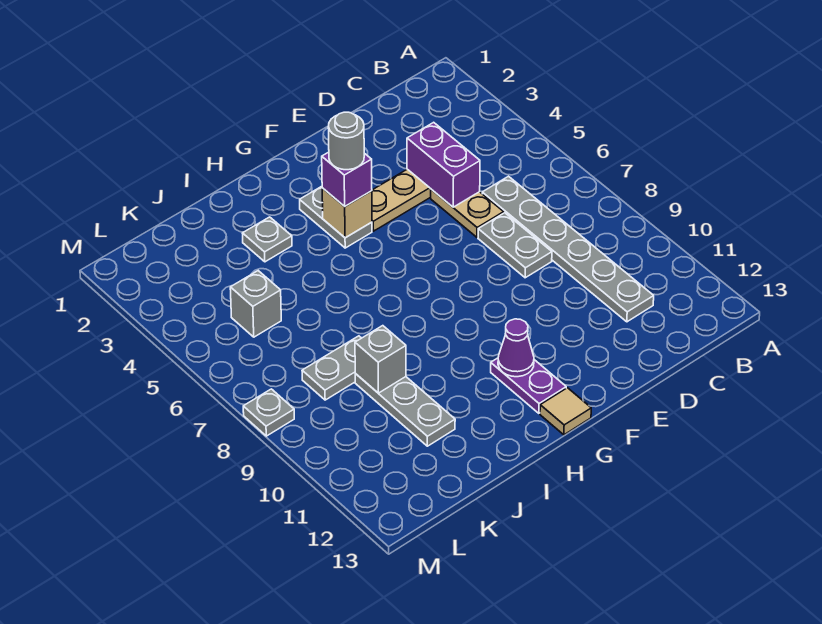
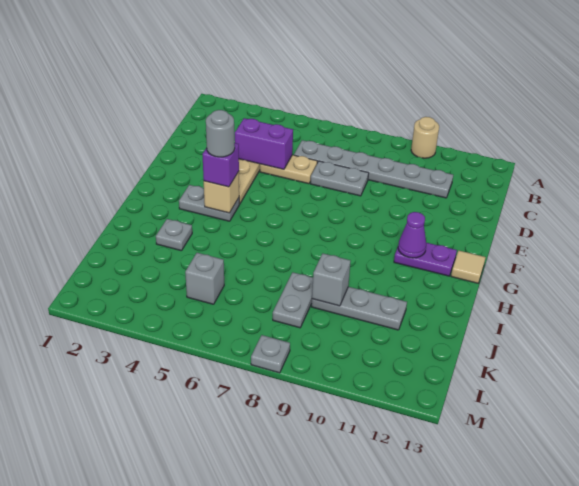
none -> tan round brick A10 level 1

